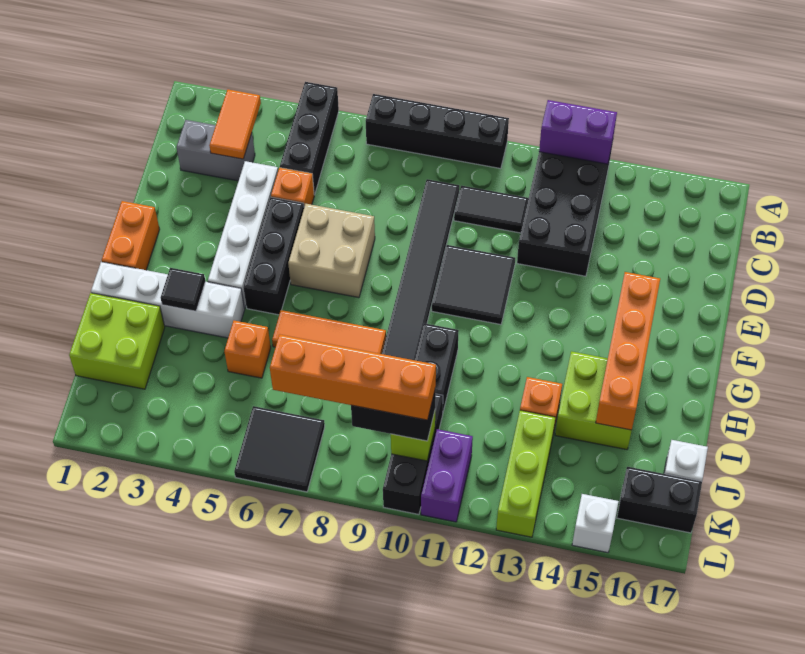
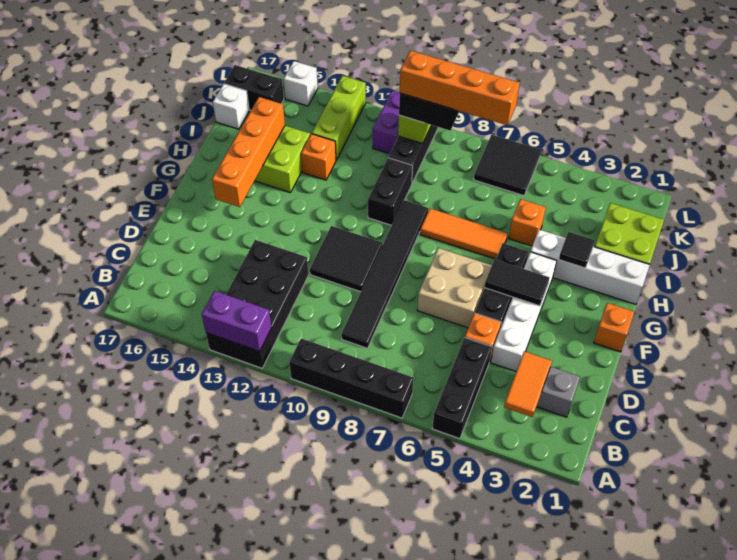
black tile C10:C11 level 1 -> black tile F4:F5 level 2
orange brick F1:G1 level 1 -> orange brick F1 level 1

